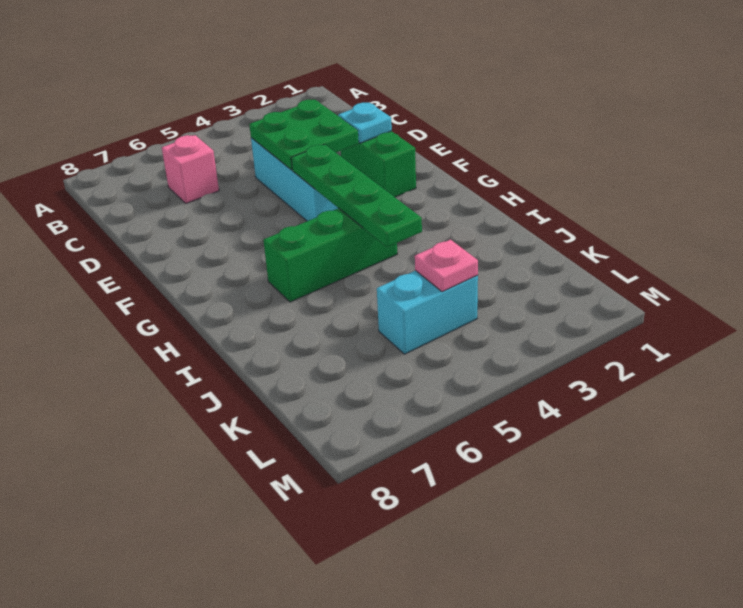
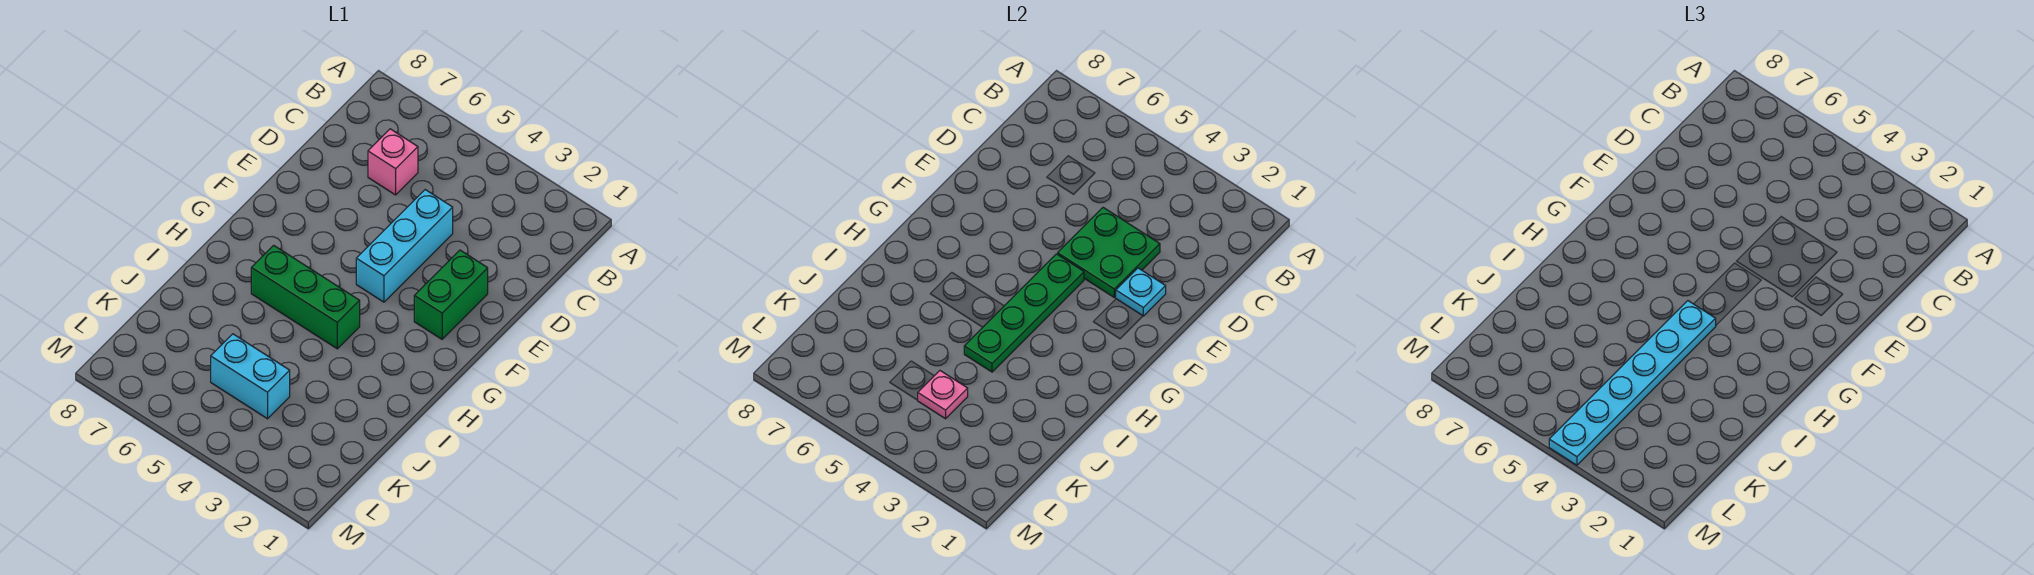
none -> cyan plate H4:M4 level 3

